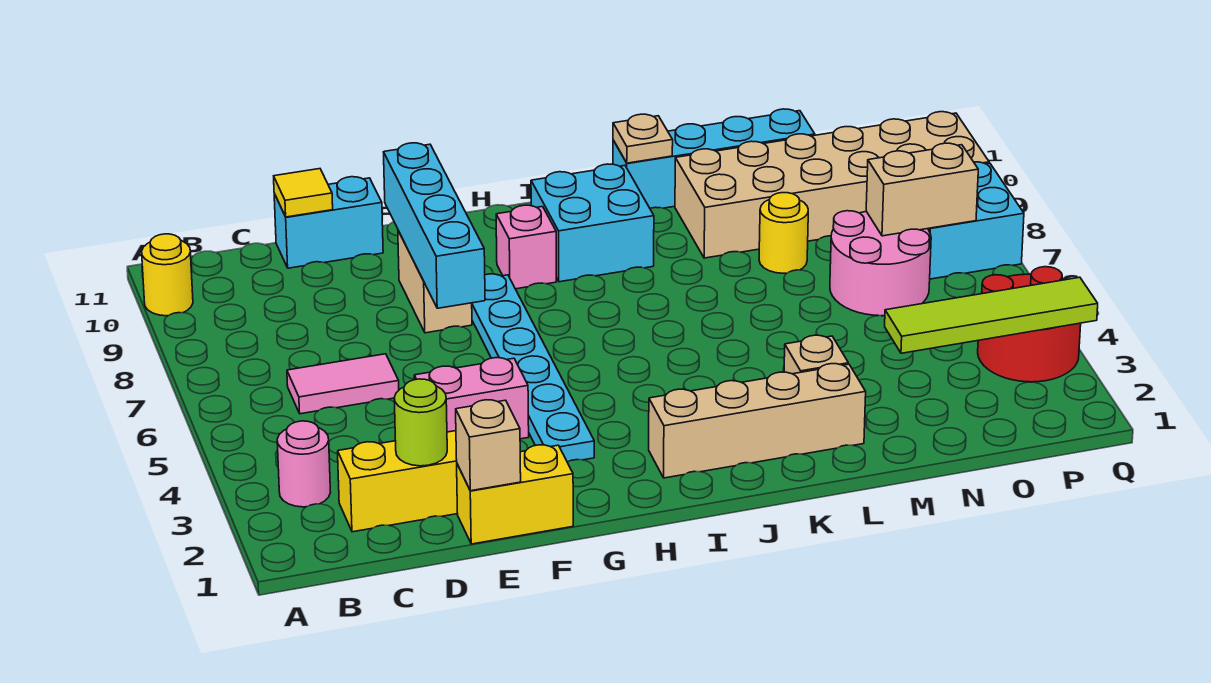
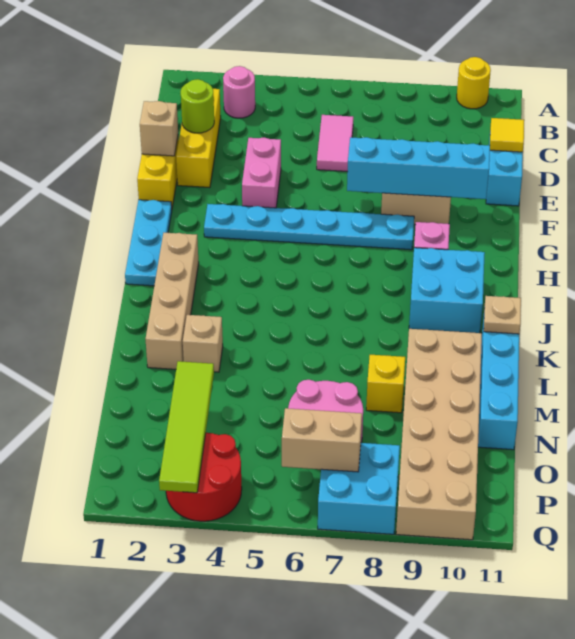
none -> cyan plate G1:I1 level 1
yellow round brick M8 level 1 -> yellow brick M8 level 1
tan brick O7:P7 level 2 -> tan brick P6:P7 level 2

